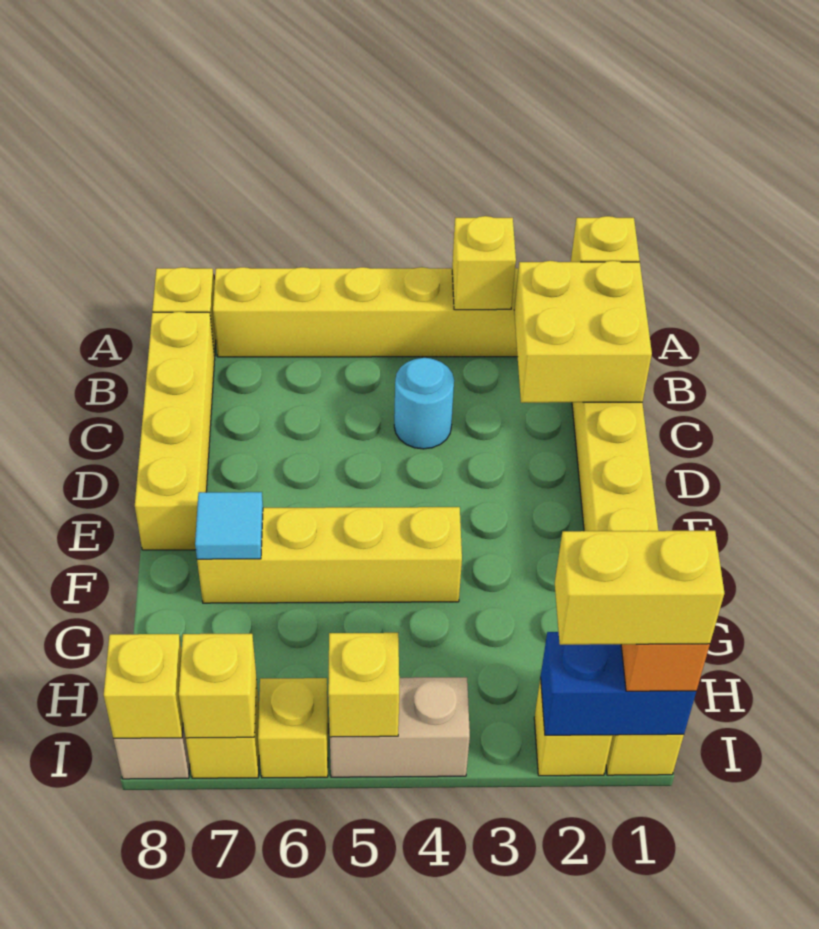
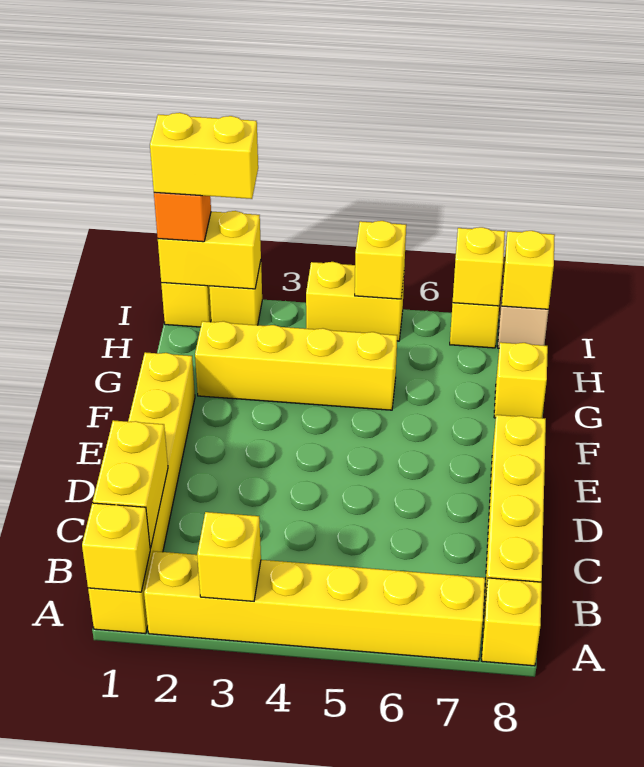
yellow brick B1:C2 level 2 -> yellow brick B1:C1 level 2
cyan round brick C4 level 1 -> none
yellow brick F4:F7 level 1 -> yellow brick G2:G5 level 1
cyan tile F7 level 2 -> none
blue brick I1:I2 level 2 -> yellow brick I1:I2 level 2
tan brick I4:I5 level 1 -> yellow brick I4:I5 level 1
yellow brick I6 level 1 -> yellow brick G8 level 1

